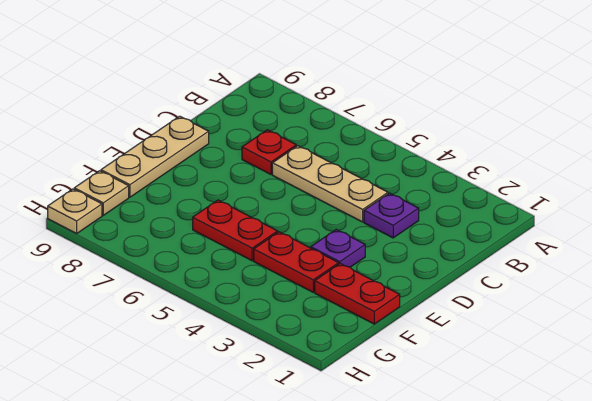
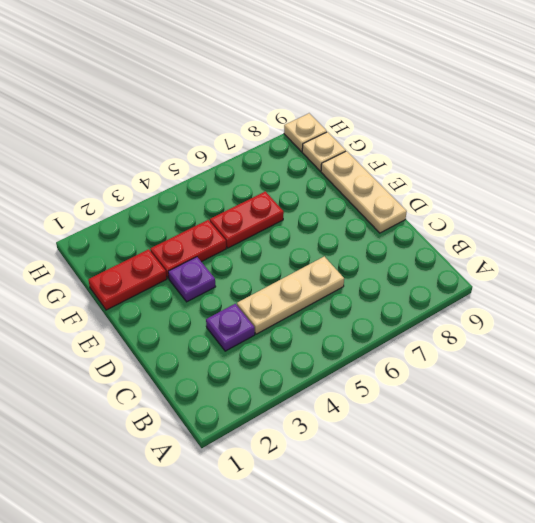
red plate C7 level 1 -> none

